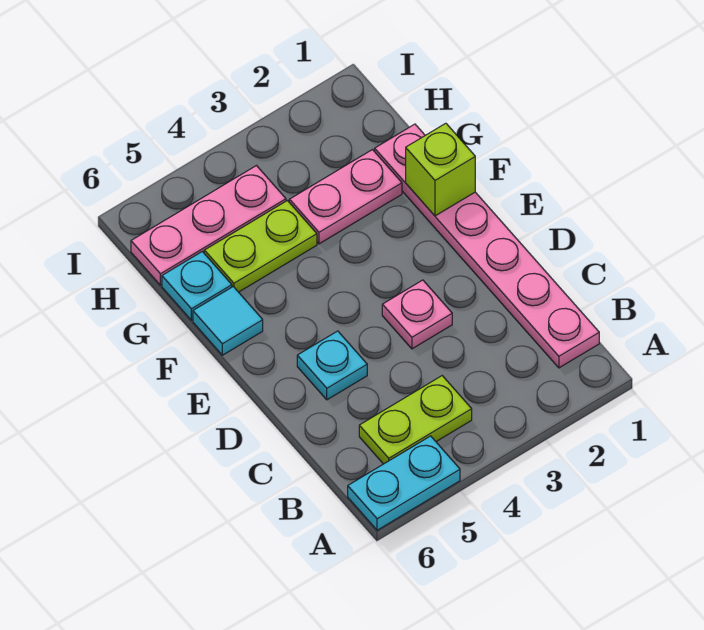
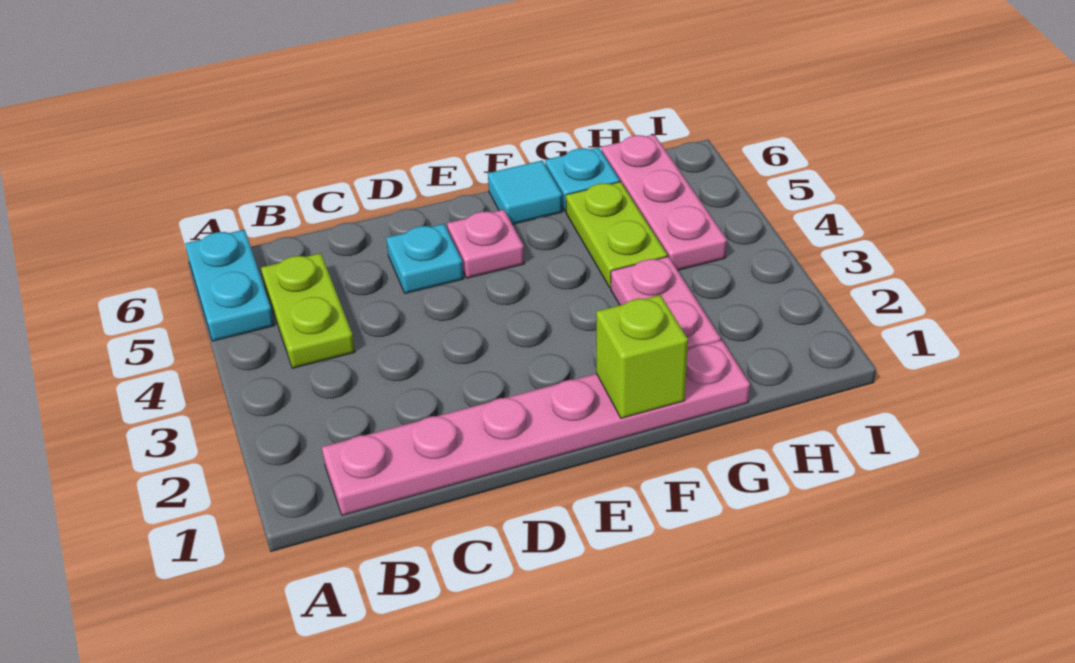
pink plate D3 level 1 -> pink plate E5 level 1

